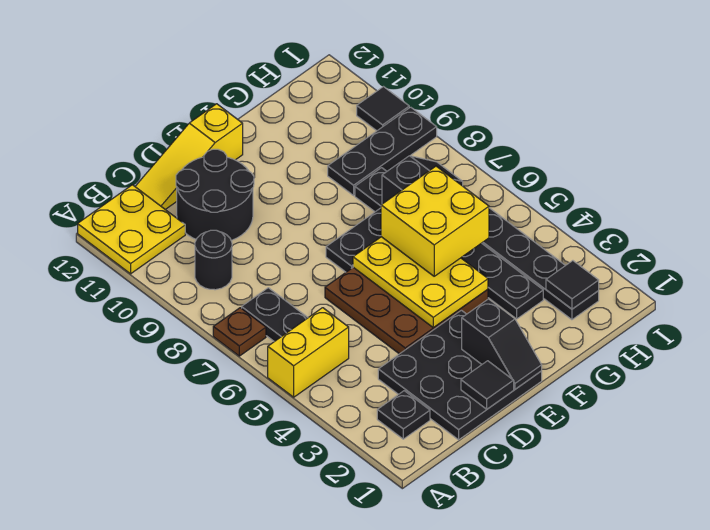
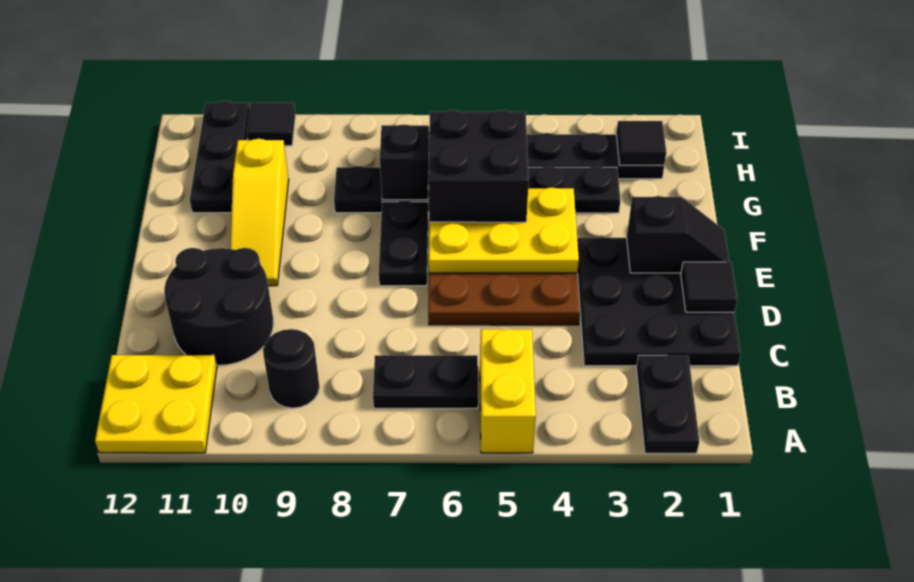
brown plate A7 level 1 -> none
black plate B2 level 1 -> black plate A2:B2 level 1
yellow slope C12:E12 level 1 top E -> yellow slope E10:G10 level 1 top G
yellow brick F5:G6 level 3 -> black brick F5:G6 level 3
black plate G9:I9 level 1 -> black plate G11:I11 level 1

